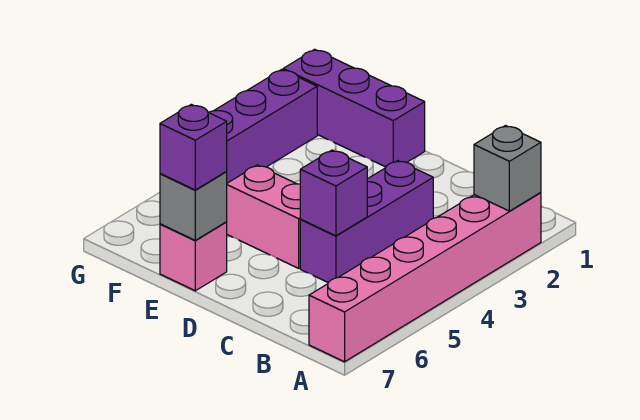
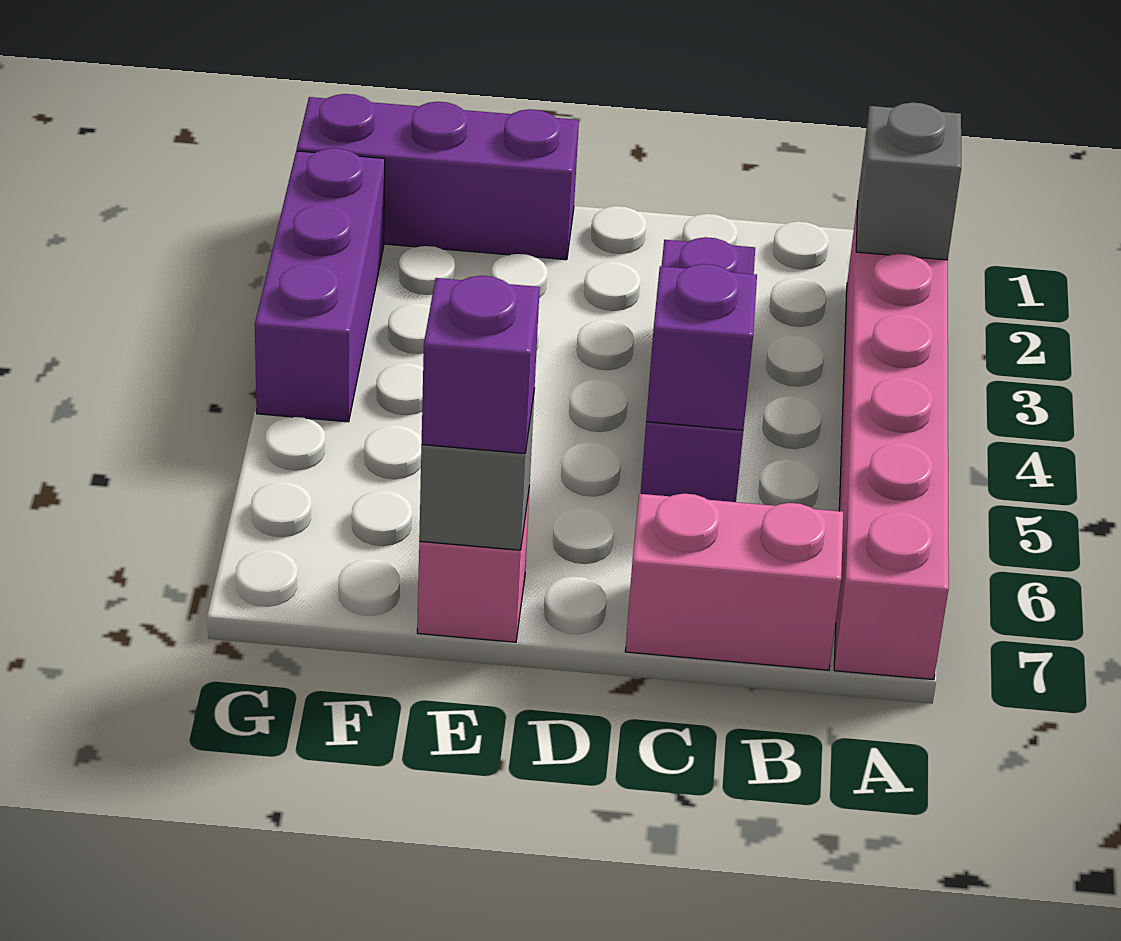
pink brick D5:E5 level 1 -> pink brick B7:C7 level 1

